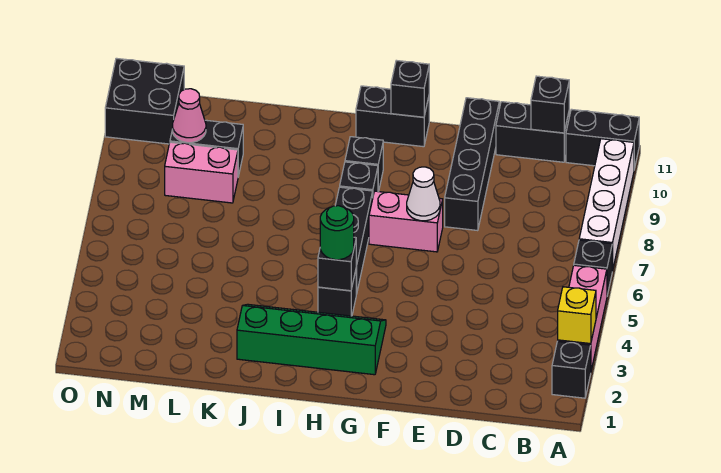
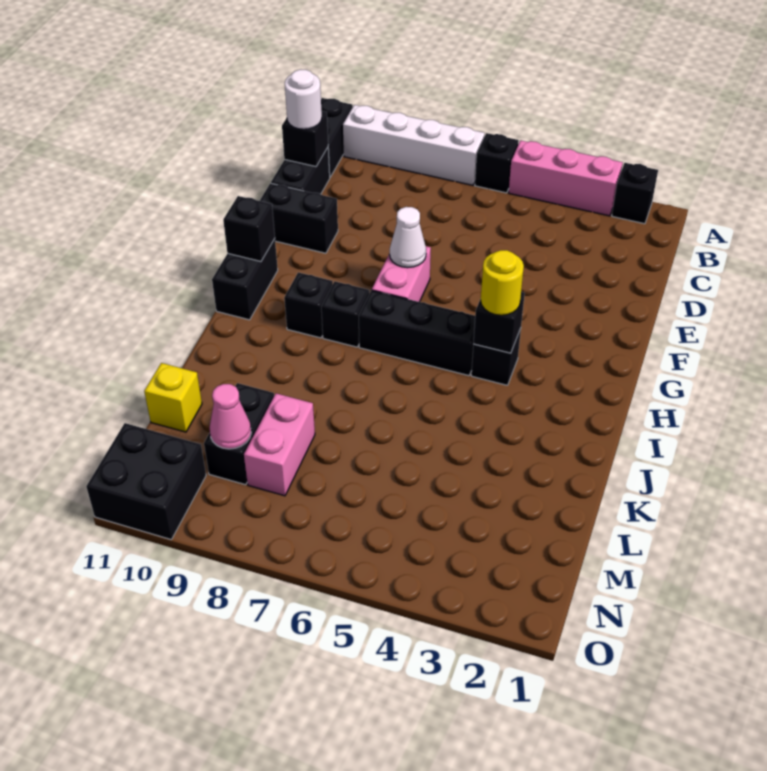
yellow brick A3 level 2 -> yellow brick L11 level 1
none -> white round brick C11 level 3
black brick E8:E11 level 1 -> black brick E10:E11 level 1
green slope G2:J3 level 1 top 2 -> none
green round brick H4 level 3 -> yellow round brick H4 level 3

